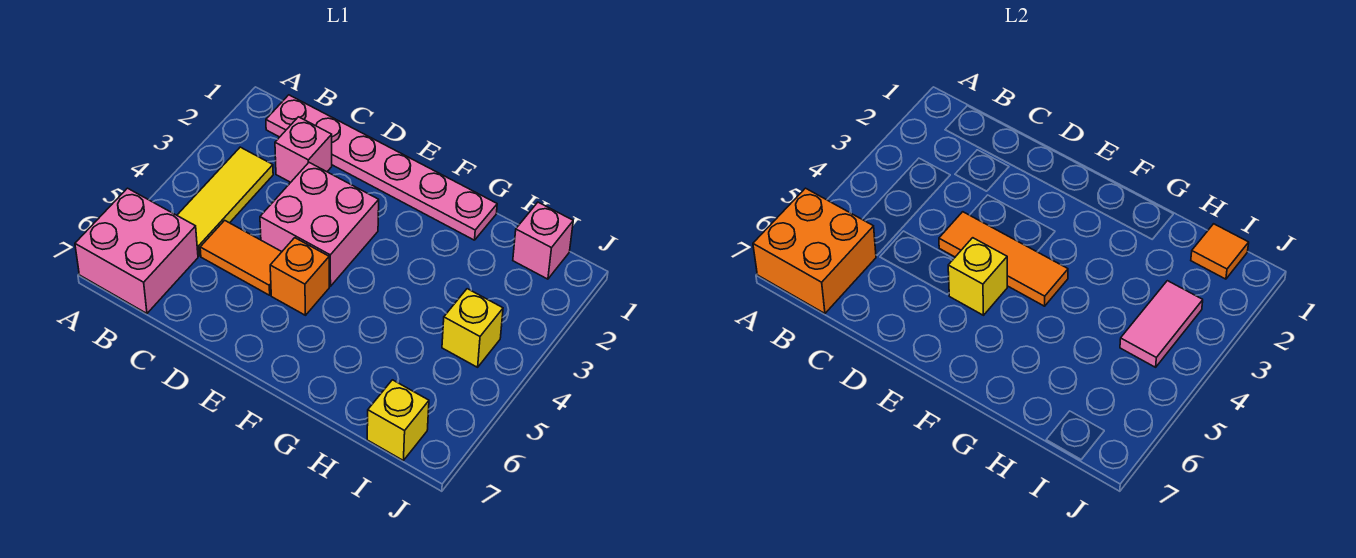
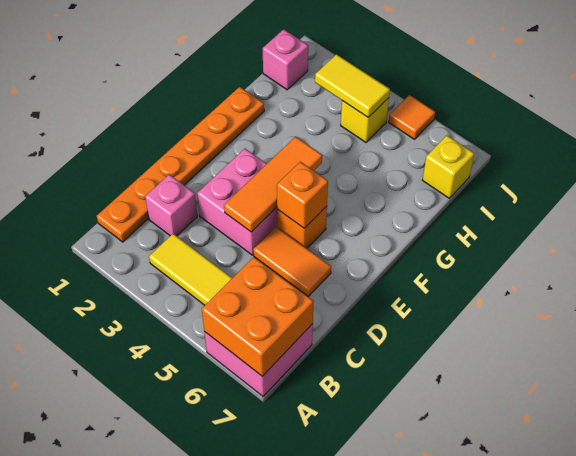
pink plate B1:G1 level 1 -> orange plate B1:G1 level 1
orange tile C5:D5 level 1 -> orange tile D5:D6 level 1
yellow brick E5 level 2 -> orange brick E5 level 2
orange tile I1 level 2 -> orange tile J5 level 1
pink tile I3:I4 level 2 -> yellow tile I3:I4 level 2

